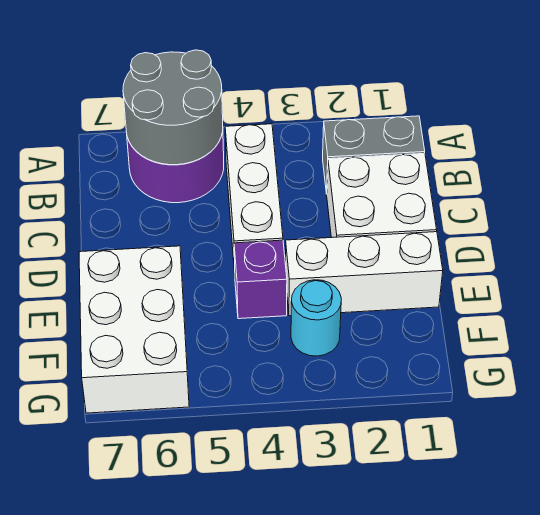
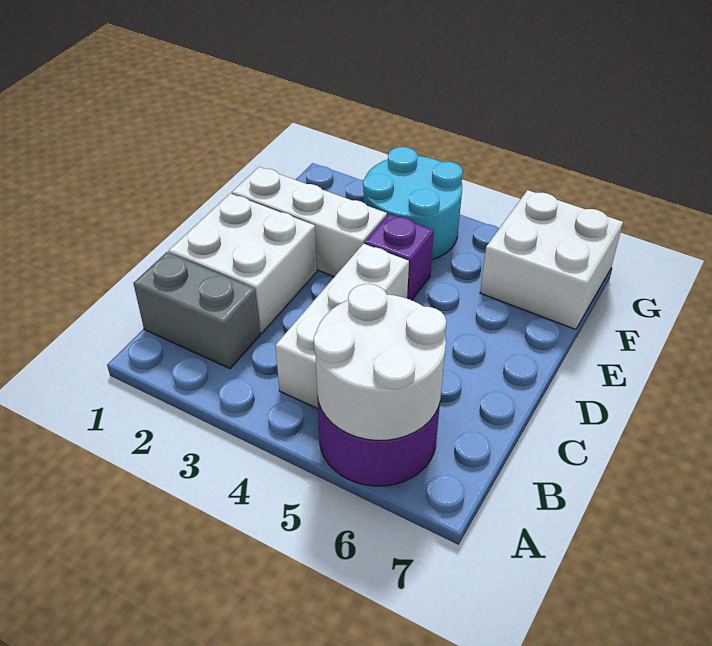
grey round brick A5:B6 level 2 -> white round brick A5:B6 level 2
white brick E6:G7 level 1 -> white brick F6:G7 level 1
cyan round brick F3 level 1 -> cyan round brick F3:G4 level 1

